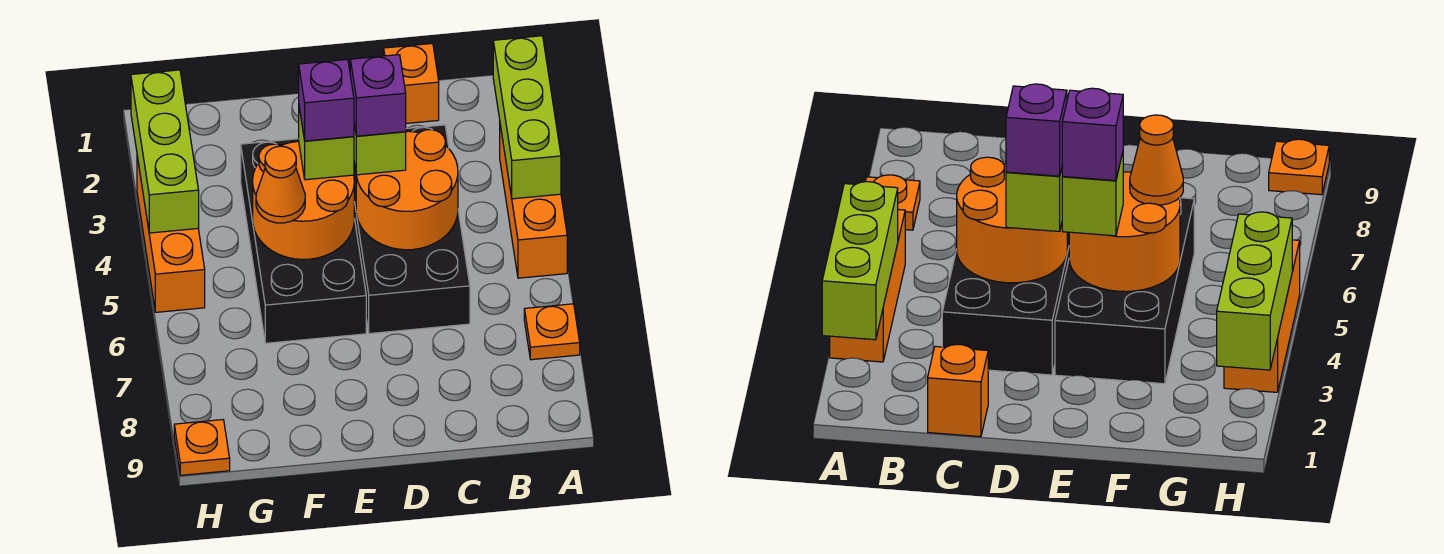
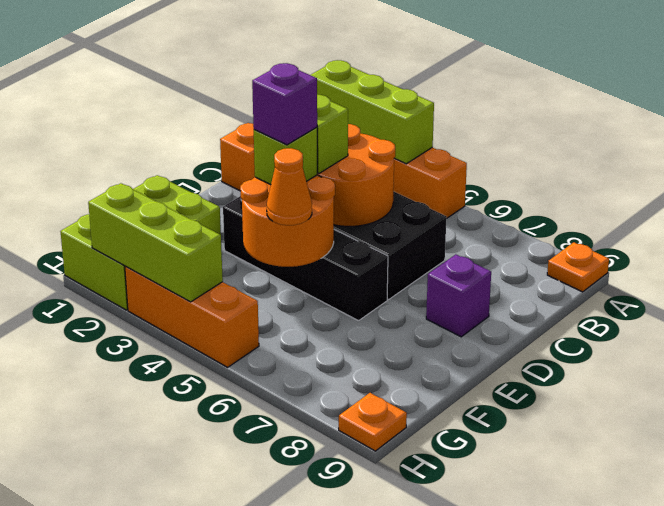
orange plate A7 level 1 -> orange plate A9 level 1
purple brick D4 level 4 -> purple brick D8 level 1
black brick E3:F6 level 1 -> black brick E3:E6 level 1
none -> lime brick F1:H2 level 1

